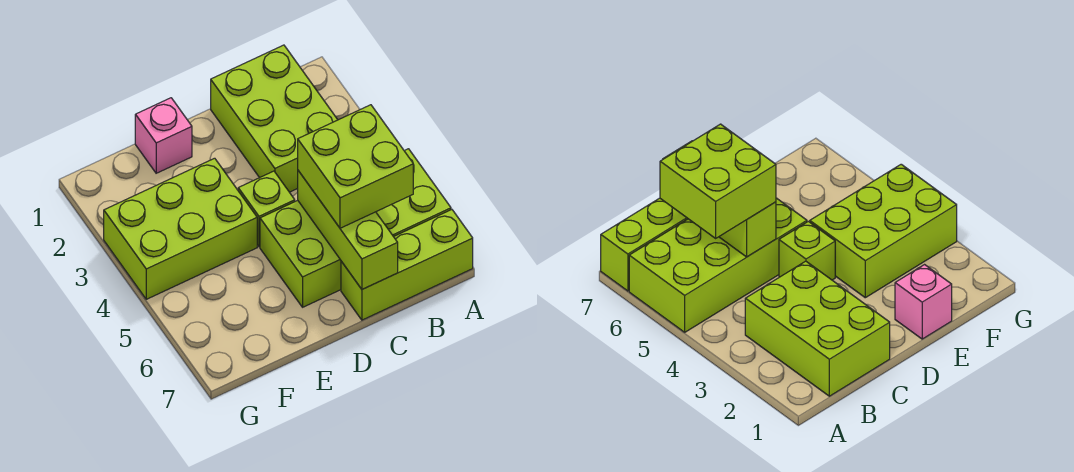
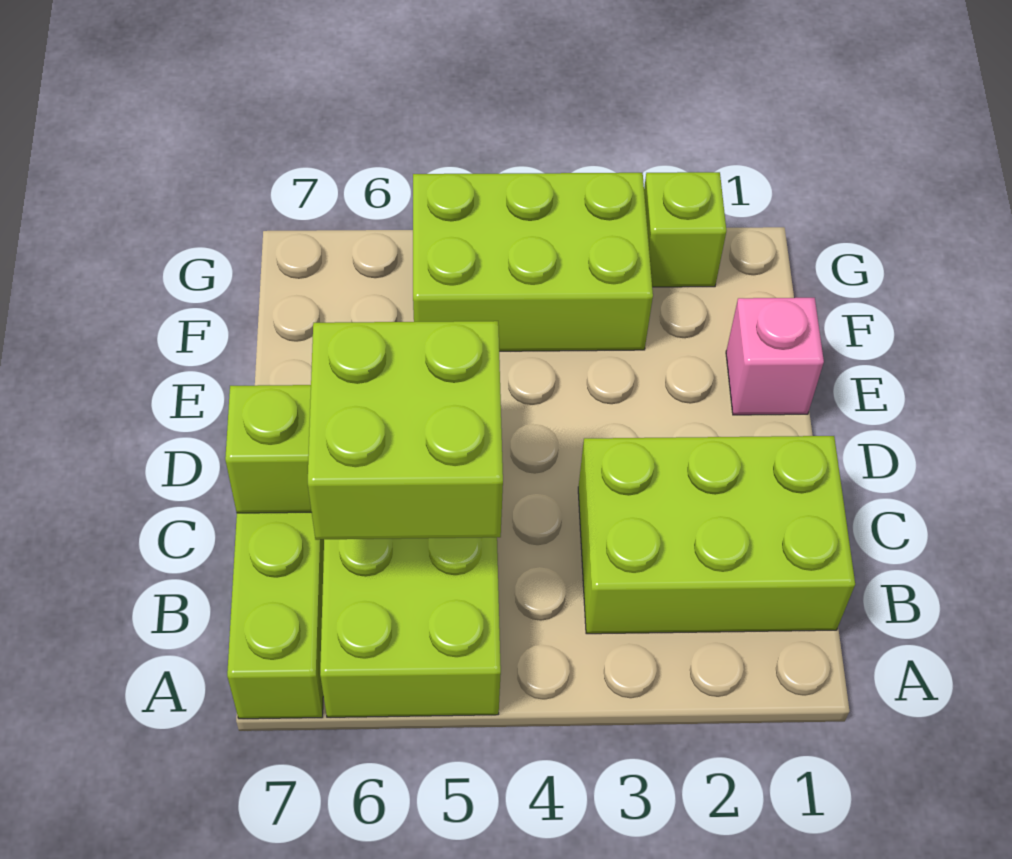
lime brick D4 level 1 -> lime brick G2 level 1
lime brick E3:G4 level 1 -> lime brick F3:G5 level 1

